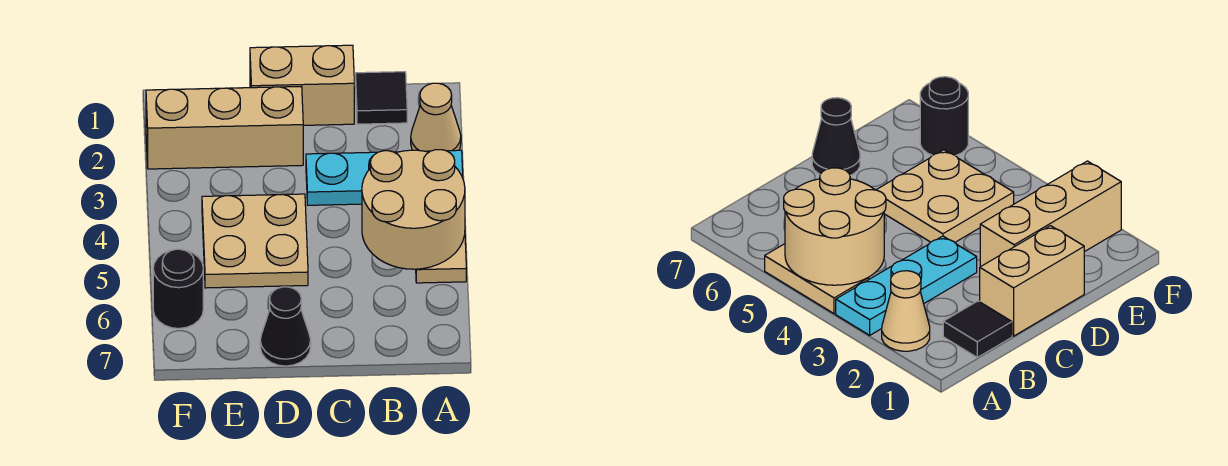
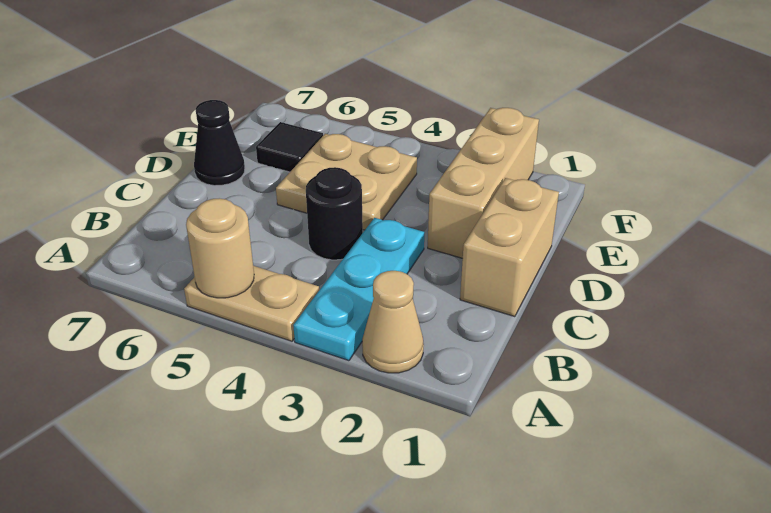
tan round brick A4:B5 level 2 -> tan round brick A5 level 2
black tile B1 level 1 -> black tile E6 level 1
black round brick F6 level 1 -> black round brick C4 level 1

